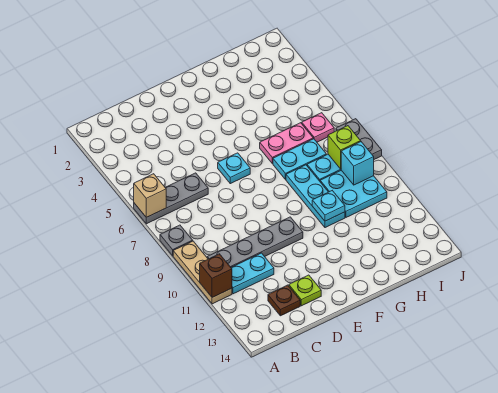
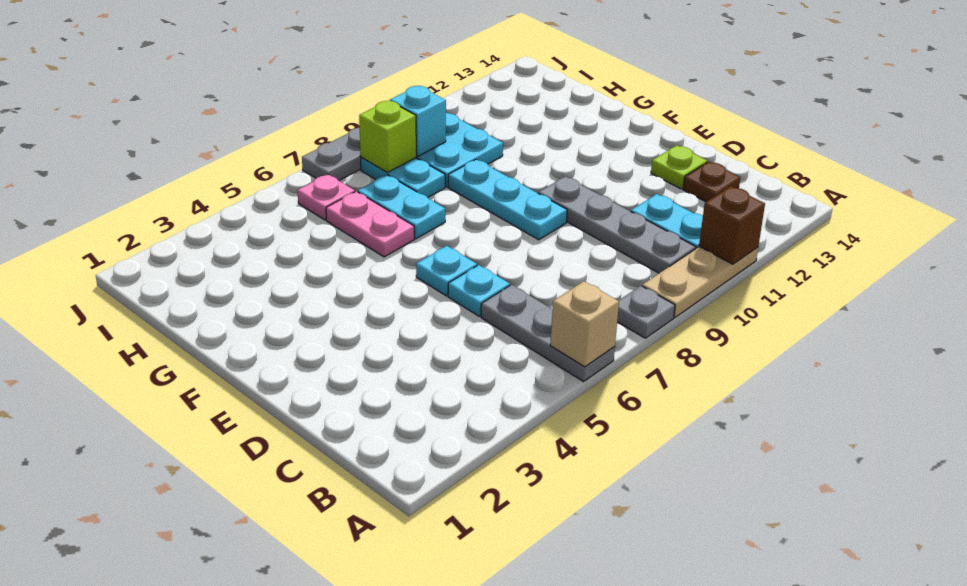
cyan plate G8:G10 level 1 -> cyan plate E9:G9 level 1
cyan plate G10 level 2 -> cyan plate D6 level 1

